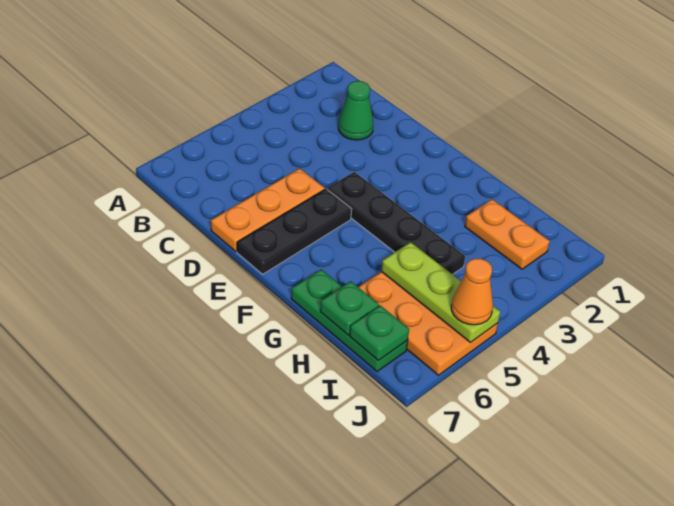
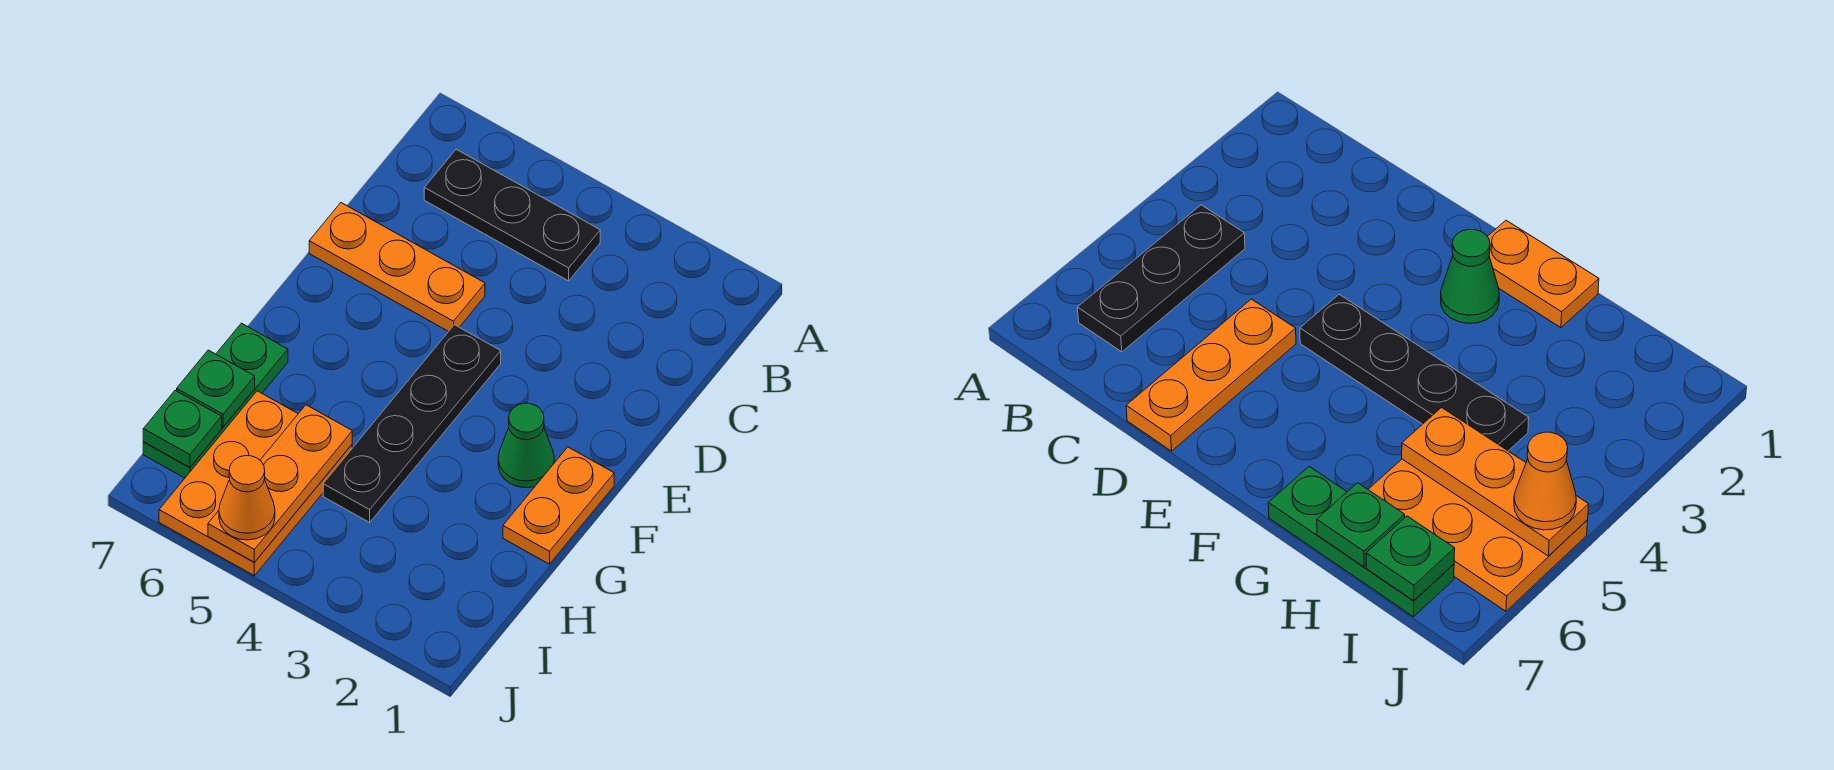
green cone C2 level 1 -> green cone F2 level 1
black plate E5:E7 level 1 -> black plate B4:B6 level 1
orange plate H2:I2 level 1 -> orange plate F1:G1 level 1
lime plate H5:J5 level 2 -> orange plate H5:J5 level 2

